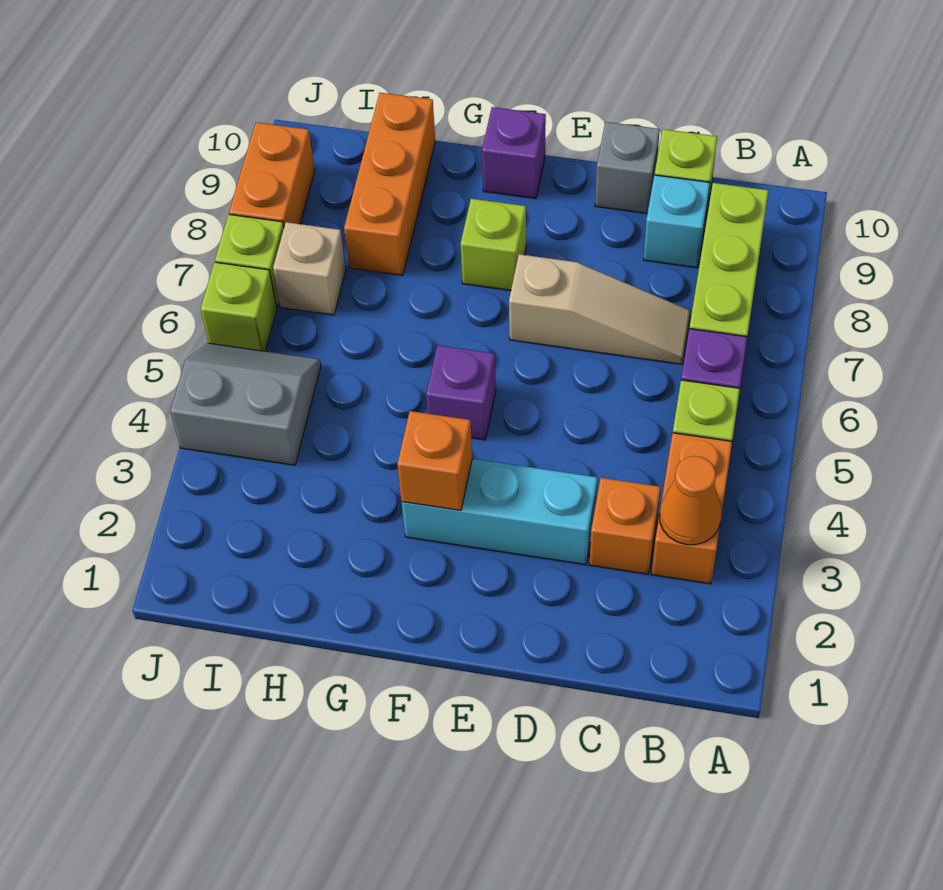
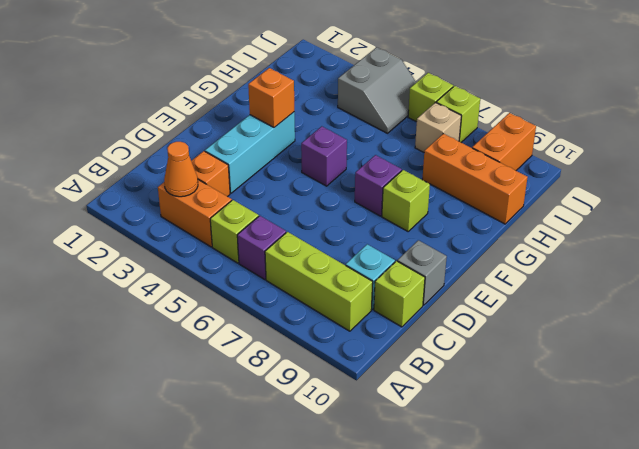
tan slope C7:E7 level 1 top E -> none
purple brick F10 level 1 -> purple brick F7 level 1
orange brick J8:J9 level 1 -> orange brick I9:J9 level 1

